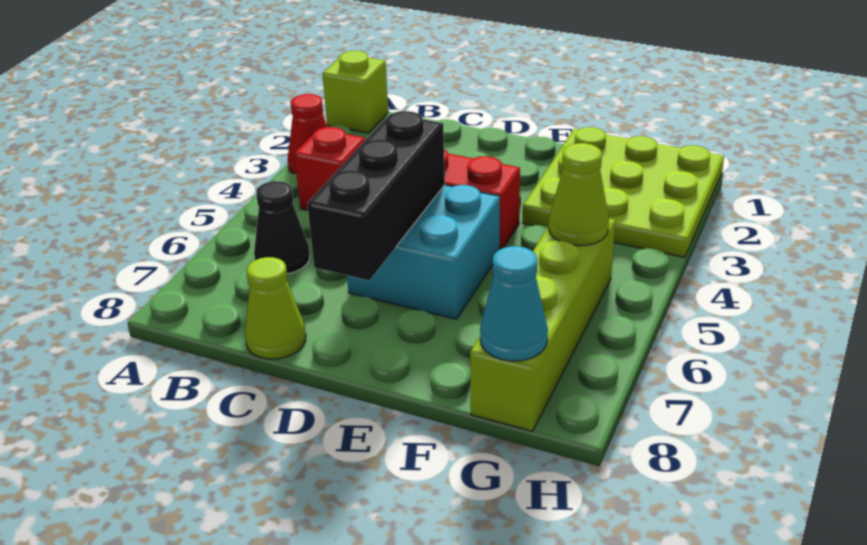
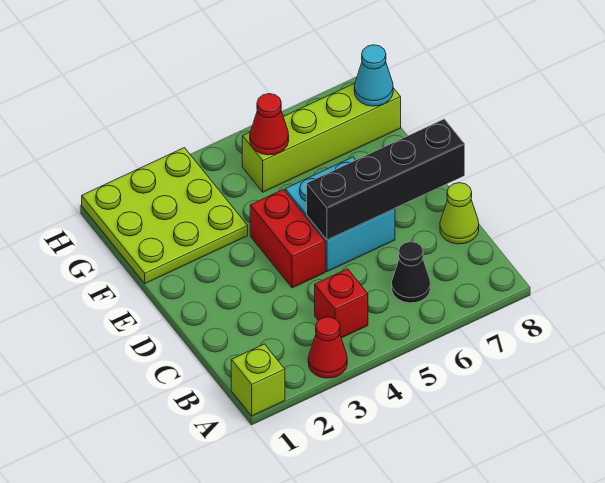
black brick D5:D7 level 2 -> black brick D5:D8 level 2
lime cone G5 level 2 -> red cone G5 level 2

